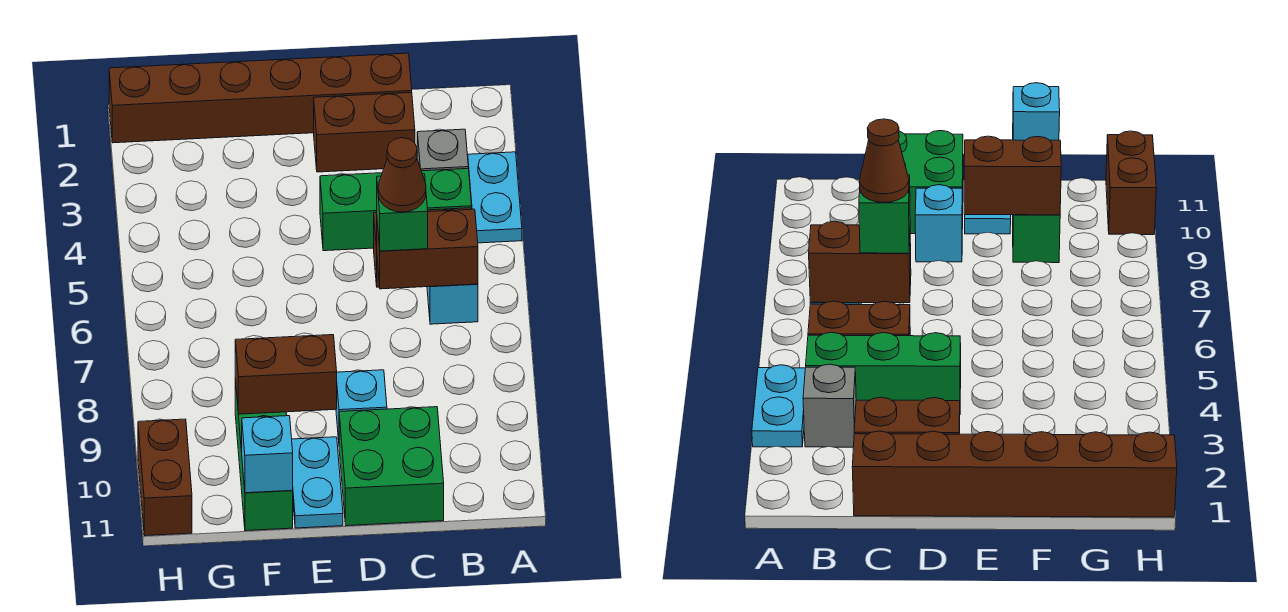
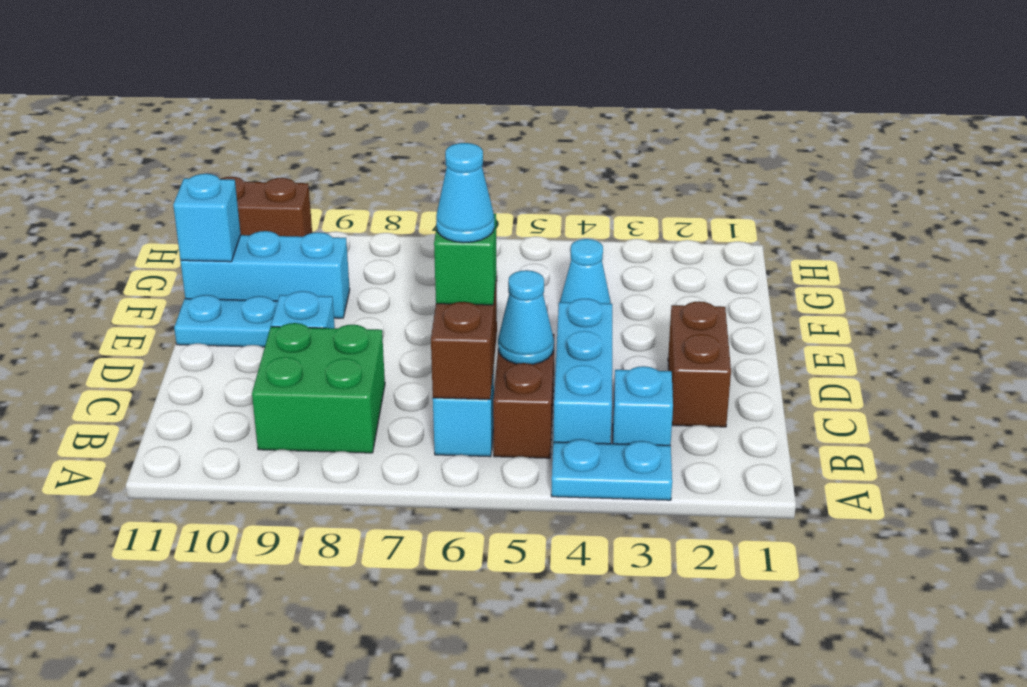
grey brick B3 level 1 -> cyan brick B3 level 1
green brick B4:D4 level 1 -> cyan brick B4:D4 level 1
brown brick C1:H1 level 1 -> none
none -> cyan cone C5 level 2
brown cone C6 level 4 -> cyan cone C6 level 4
green brick C10:D11 level 1 -> green brick B8:C9 level 1
brown brick E9:F9 level 2 -> none
none -> cyan cone F4 level 1
green brick F9:F11 level 1 -> cyan brick F9:F11 level 1

